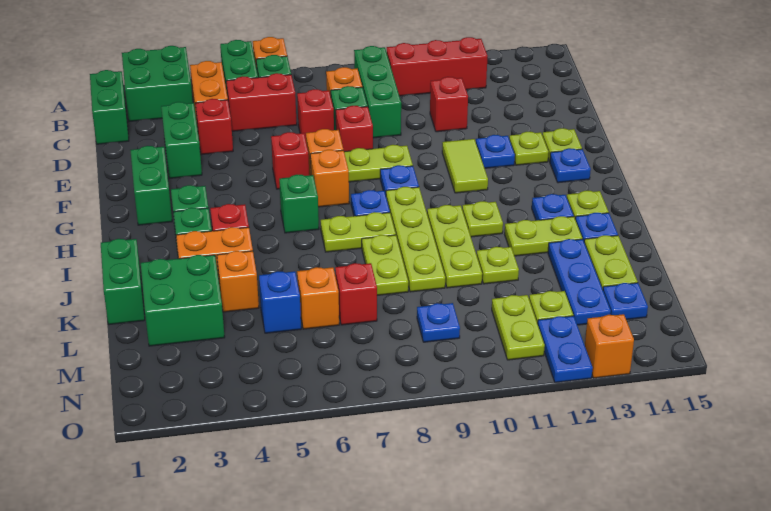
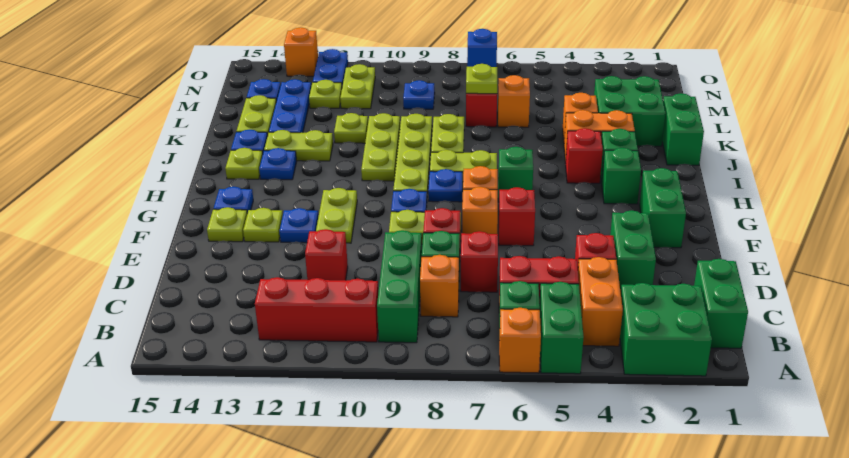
lime tile F11:G11 level 1 -> lime plate F11:G11 level 1
lime plate I11 level 1 -> lime plate L7 level 2
blue brick L5 level 1 -> blue brick O7 level 1

